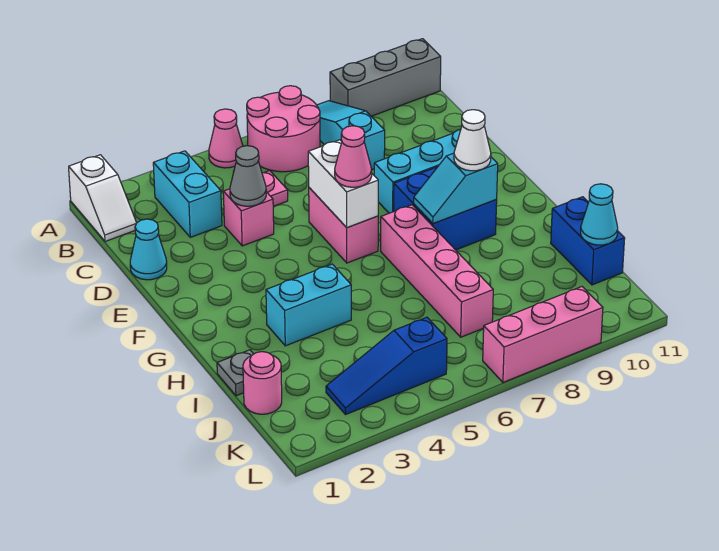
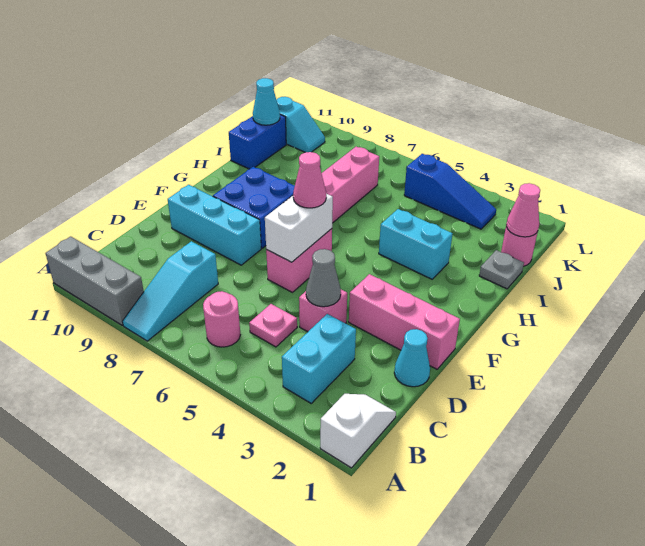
pink cone A5 level 1 -> pink cone J1 level 2
pink round brick A6:B7 level 1 -> pink round brick B6 level 1
cyan slope G8:G9 level 2 top 9 -> cyan slope K10:K11 level 1 top 11
white cone G9 level 3 -> none
pink brick L7:L9 level 1 -> pink brick E1:E3 level 1

